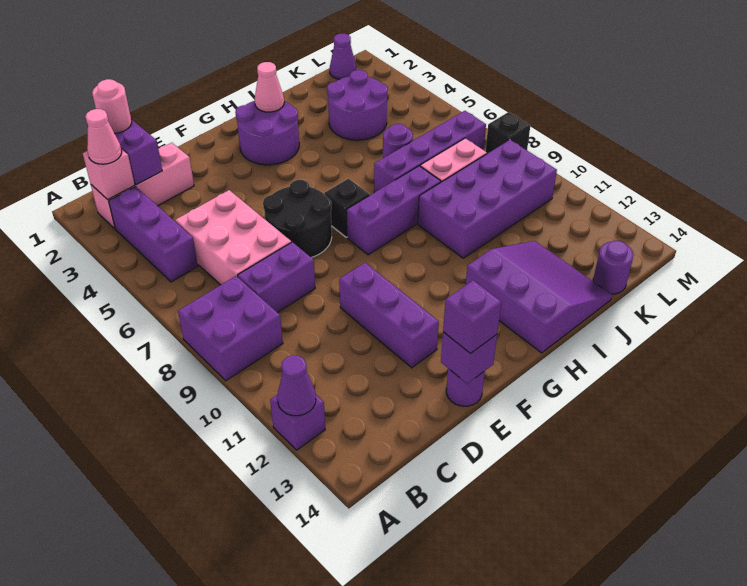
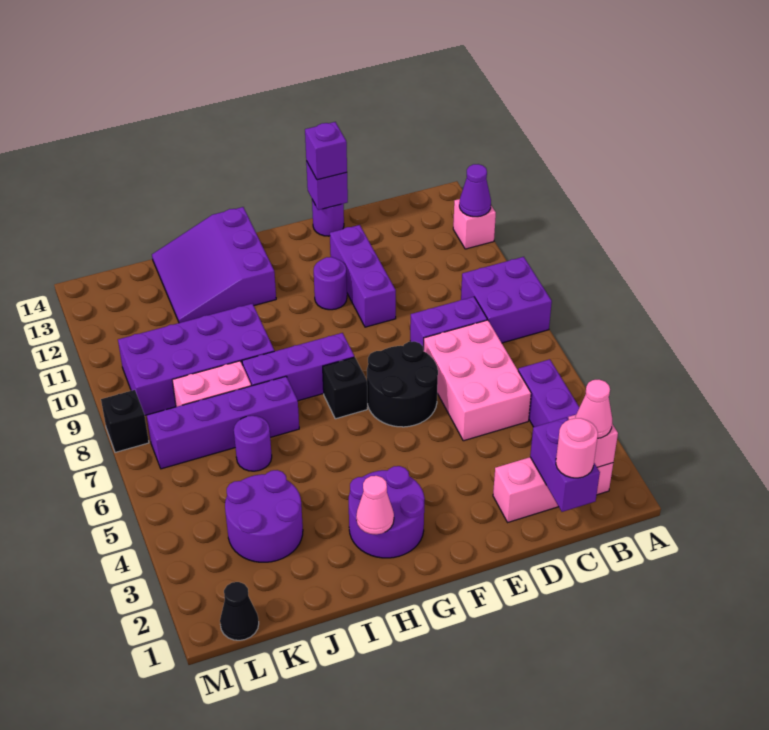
purple brick A12 level 1 -> pink brick A12 level 1
purple round brick K14 level 1 -> purple round brick F11 level 1
purple cone L1 level 1 -> black cone L1 level 1

